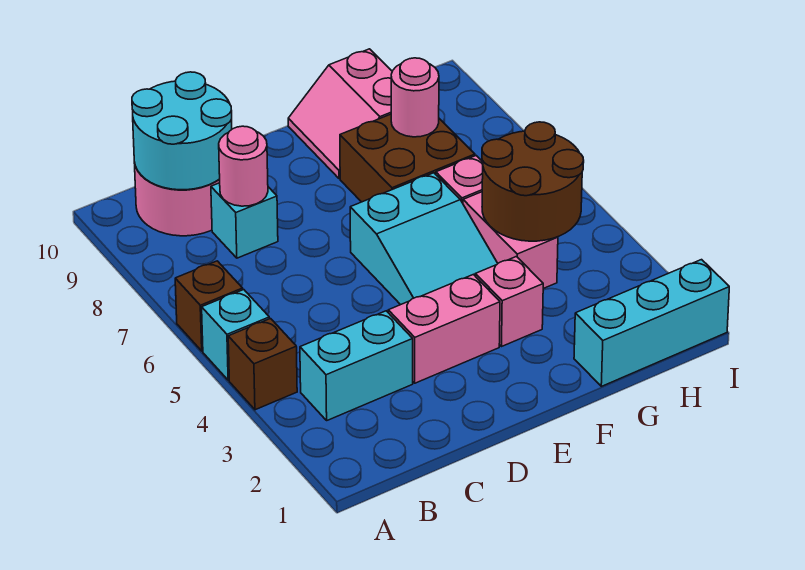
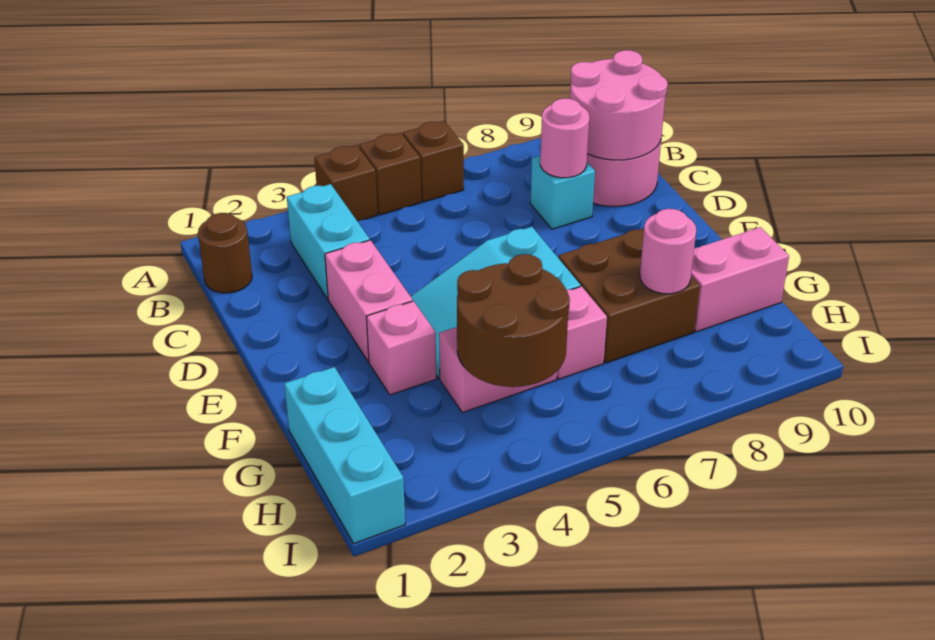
cyan brick A5 level 1 -> brown brick A5 level 1
none -> brown round brick B1 level 1
cyan round brick B9:C10 level 2 -> pink round brick B9:C10 level 2

